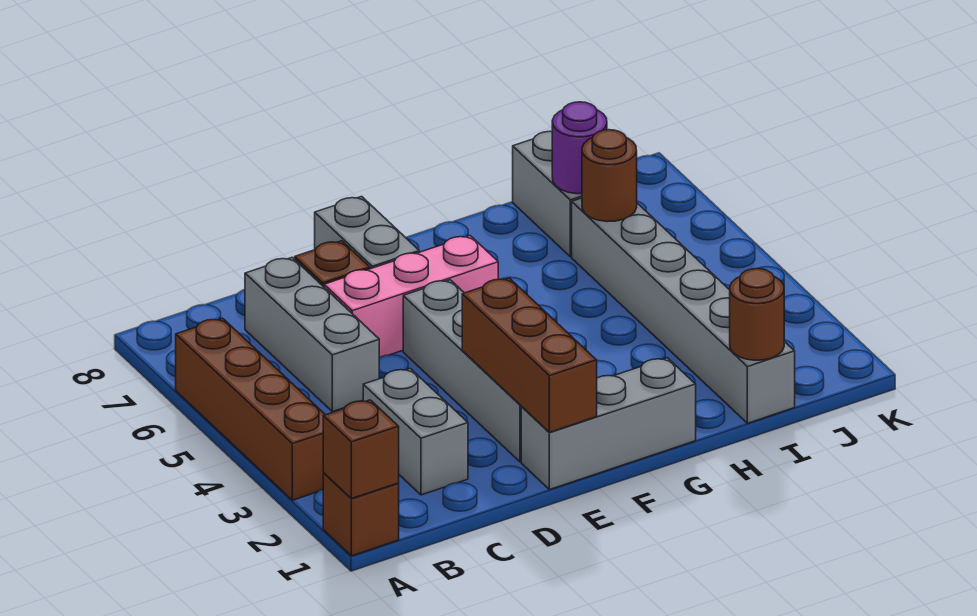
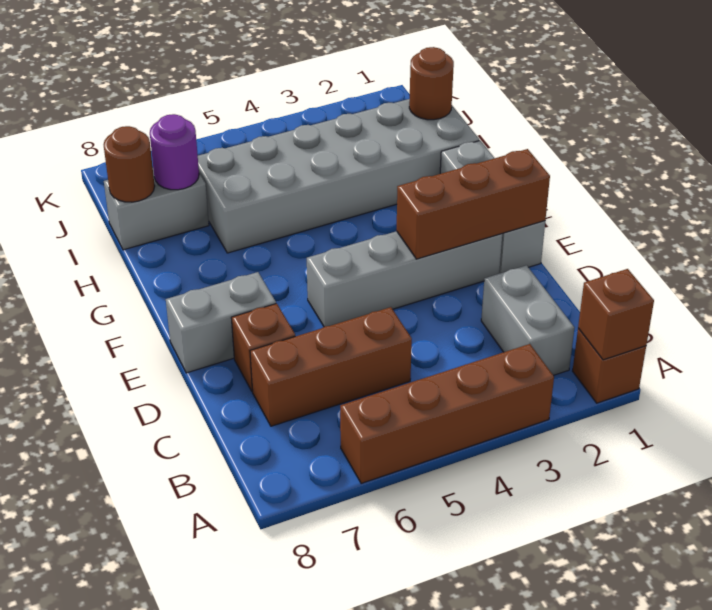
grey brick C2:C3 level 1 -> grey brick B2:C2 level 1
grey brick C5:C7 level 1 -> brown brick C5:C7 level 1
pink brick D6:F6 level 1 -> none
grey brick I1:I6 level 1 -> grey brick H1:I6 level 1
brown round brick I6 level 2 -> brown round brick I8 level 2

